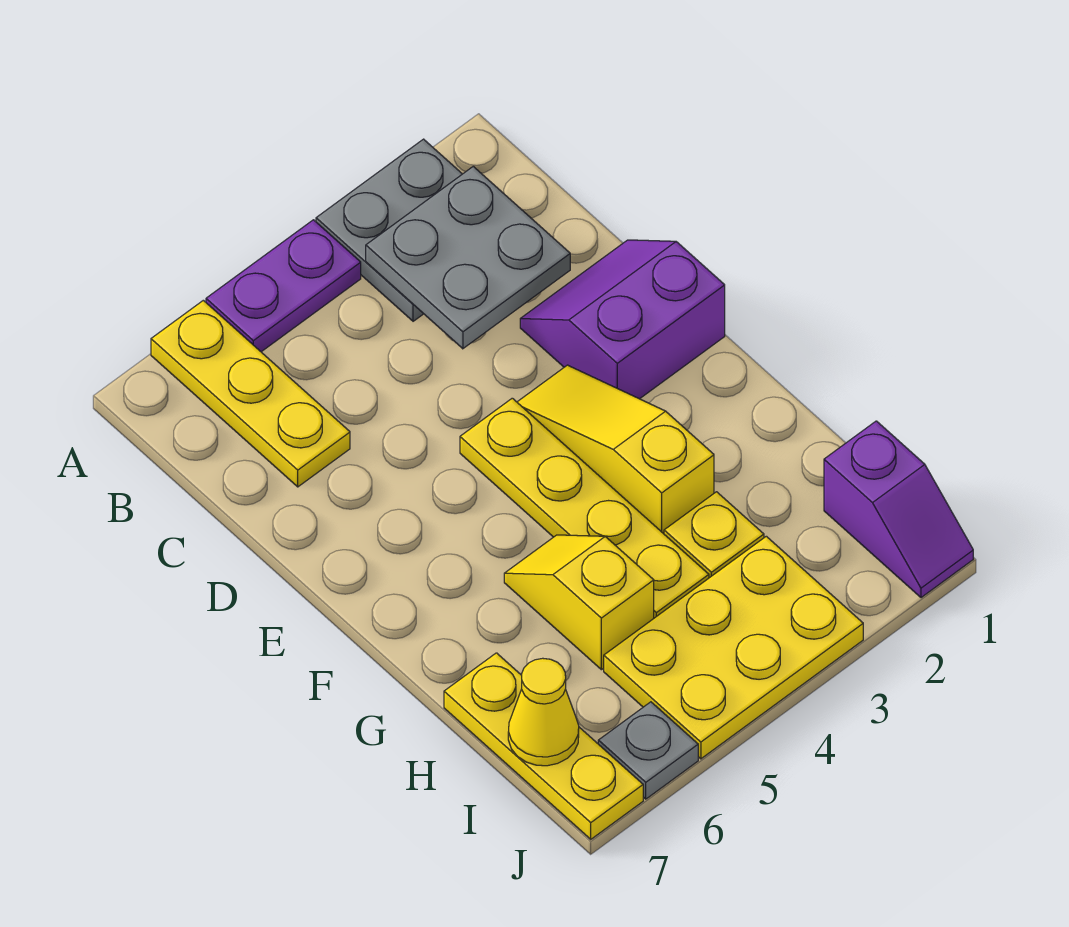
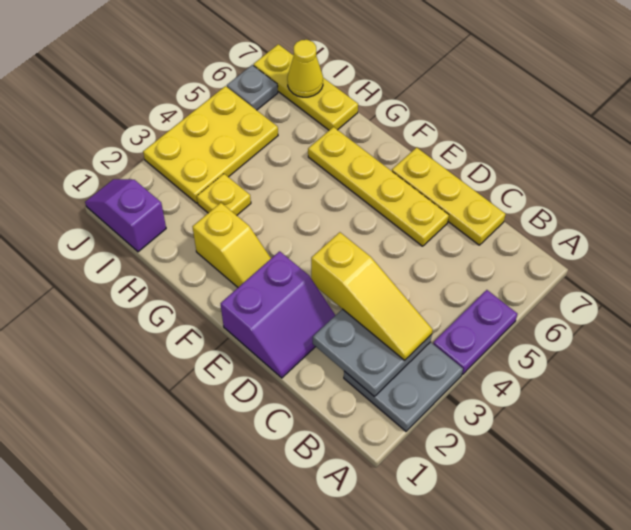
yellow plate A6:C6 level 1 -> yellow plate C7:E7 level 1
yellow slope E3:G3 level 1 top G -> yellow slope B3:D3 level 3 top D
yellow plate E4:H4 level 1 -> yellow plate D6:G6 level 1
yellow slope G5:H5 level 1 top H -> yellow slope F2:G2 level 1 top G

